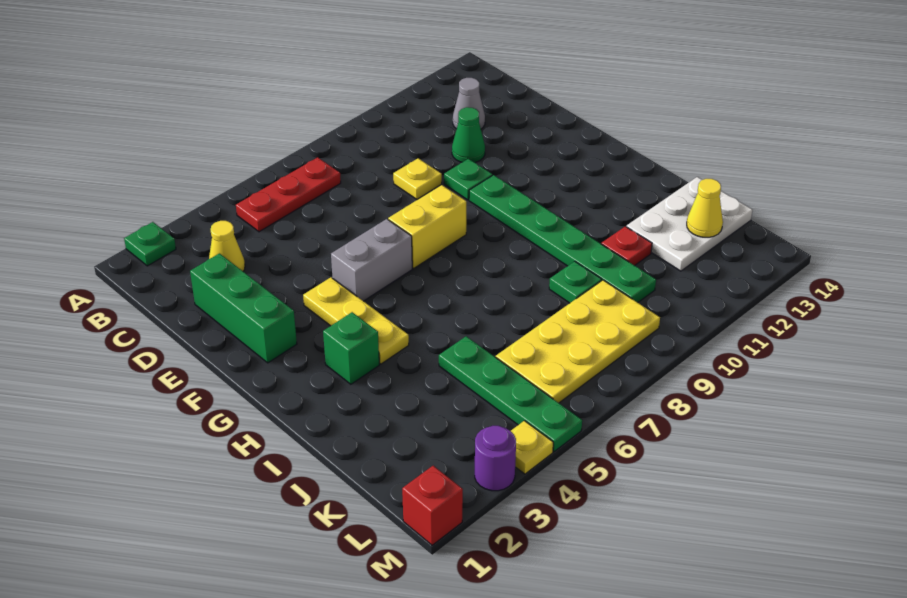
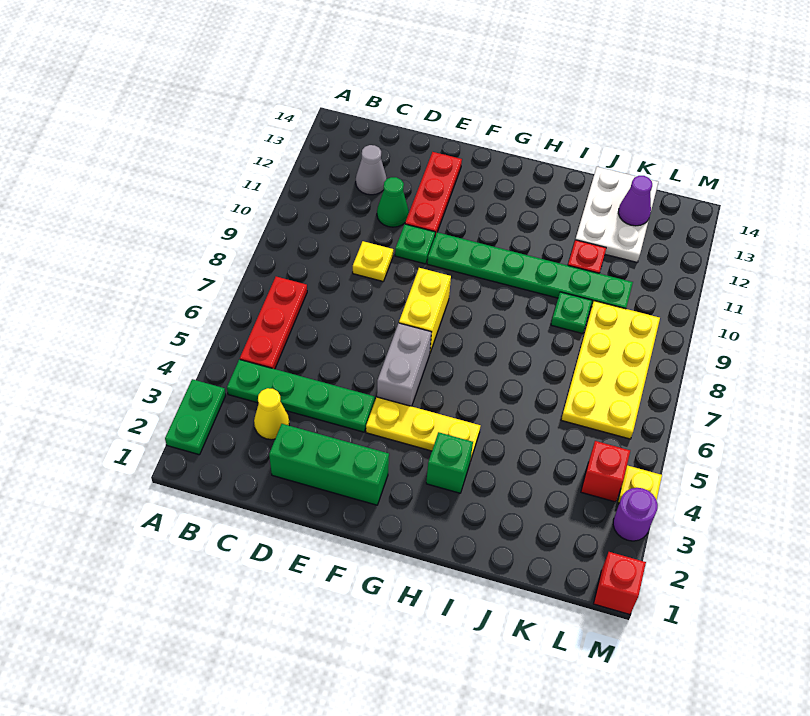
green plate A2 level 1 -> green plate A2:A3 level 1
none -> red plate E11:E13 level 1
green plate J5:M5 level 1 -> green plate B4:E4 level 1
yellow cone K13 level 2 -> purple cone K13 level 2
none -> red brick L4 level 1

